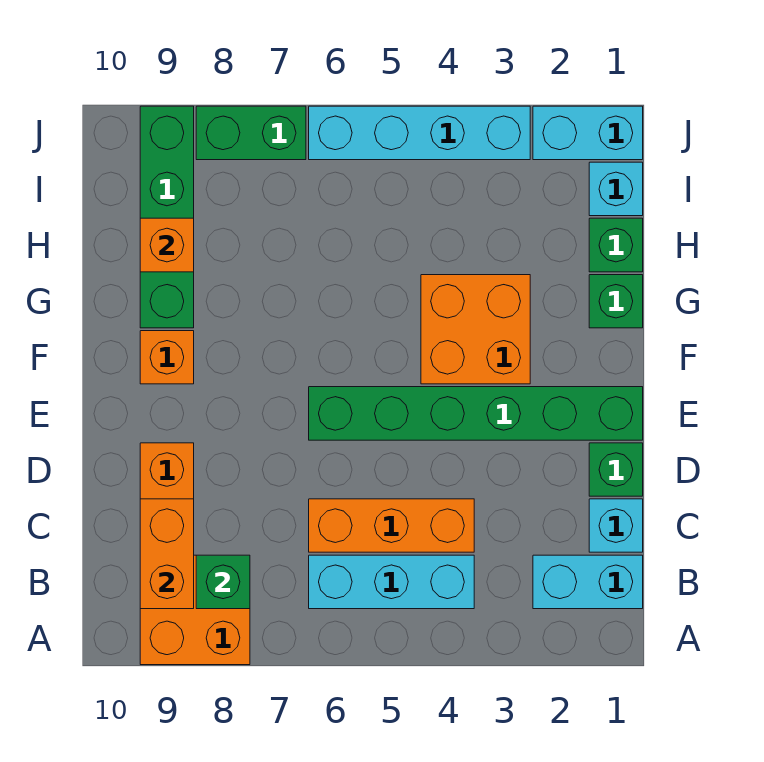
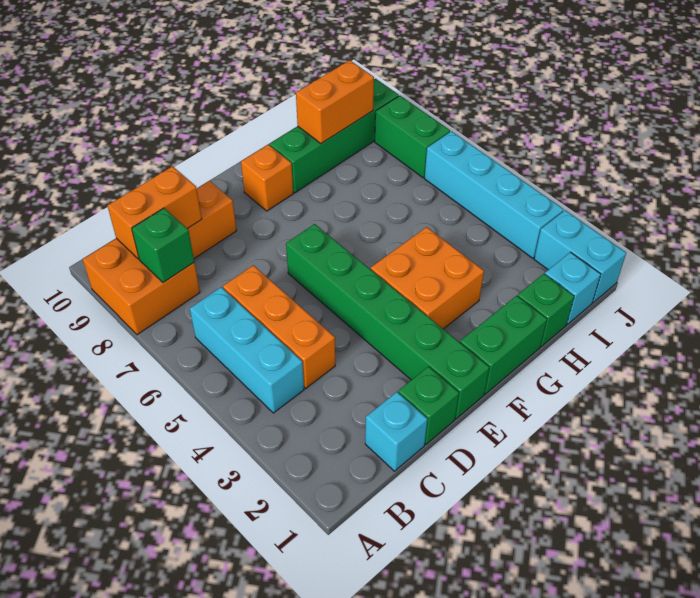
cyan brick B1:B2 level 1 -> none
green brick G1 level 1 -> green brick F1:G1 level 1
orange brick H9 level 2 -> orange brick H9:I9 level 2

